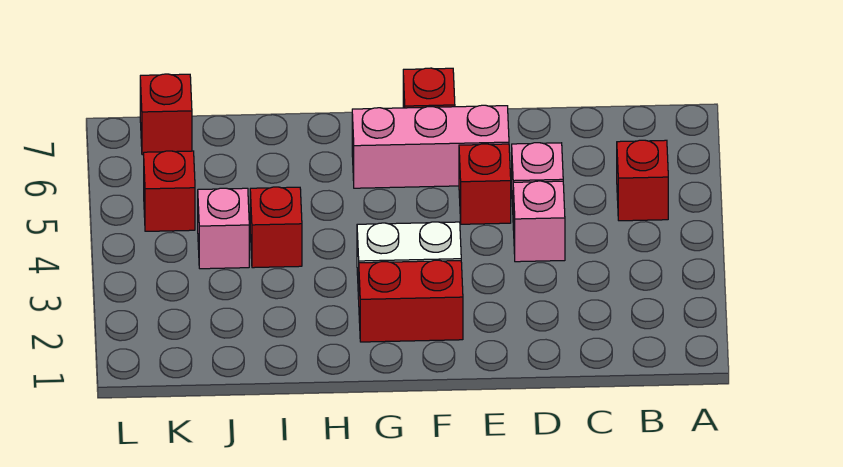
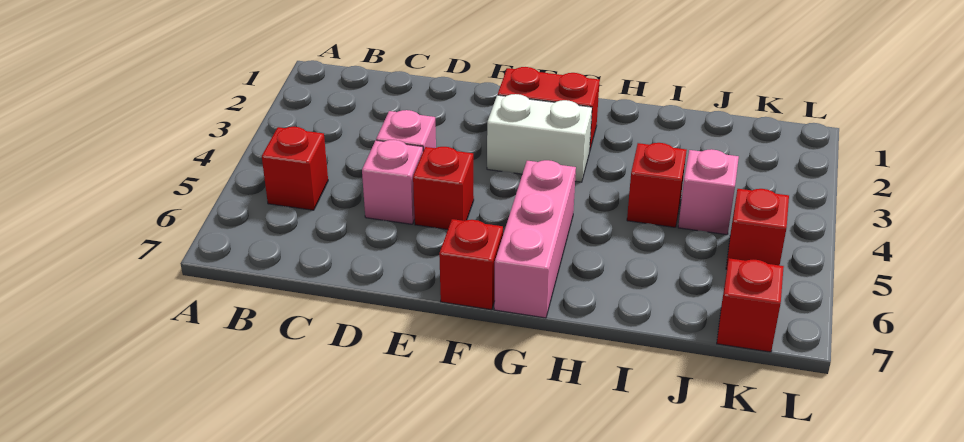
pink brick E6:G6 level 1 -> pink brick G5:G7 level 1

